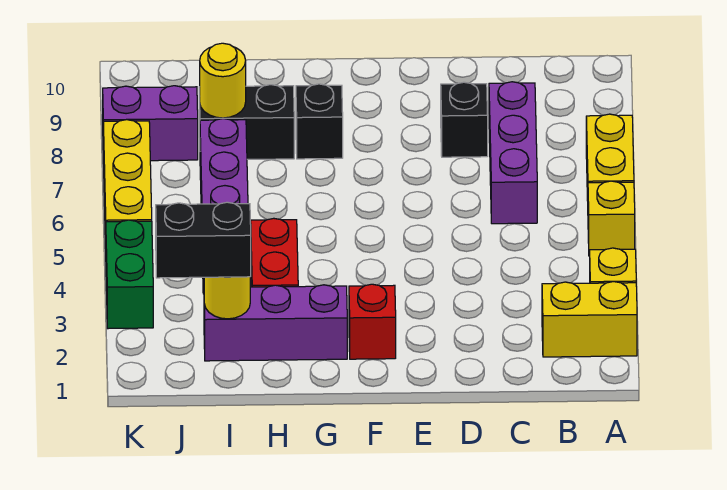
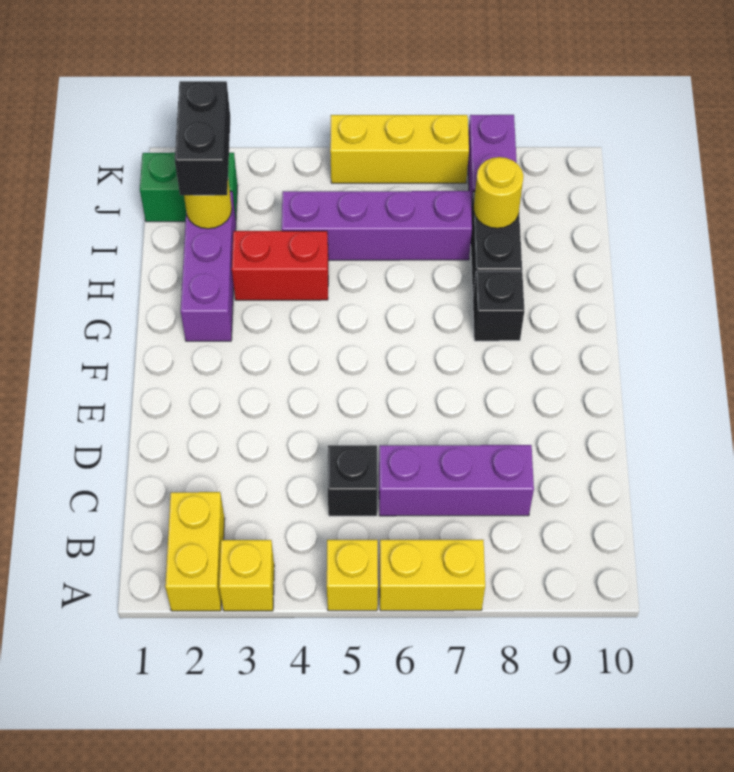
black brick D8 level 1 -> black brick C5 level 1
red brick F2 level 1 -> none
green brick K3:K4 level 1 -> green brick J1:J2 level 1

